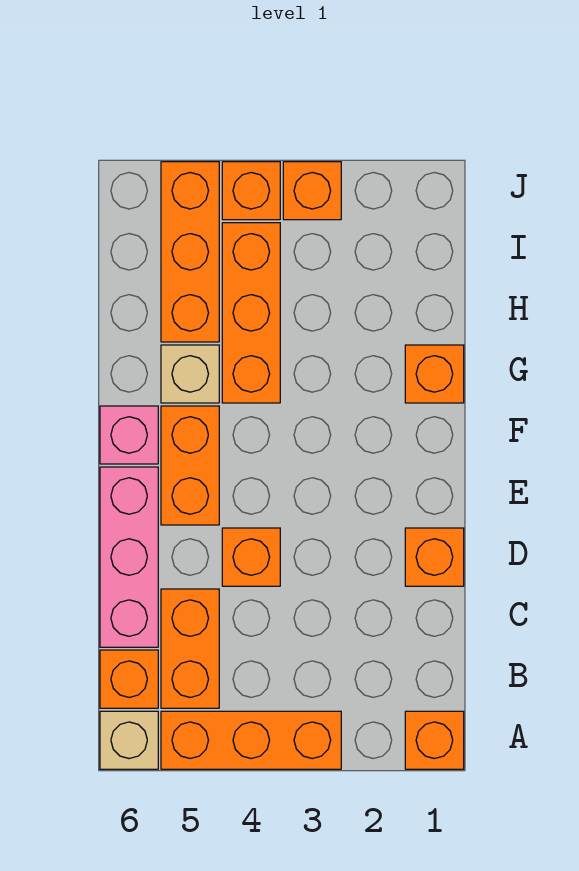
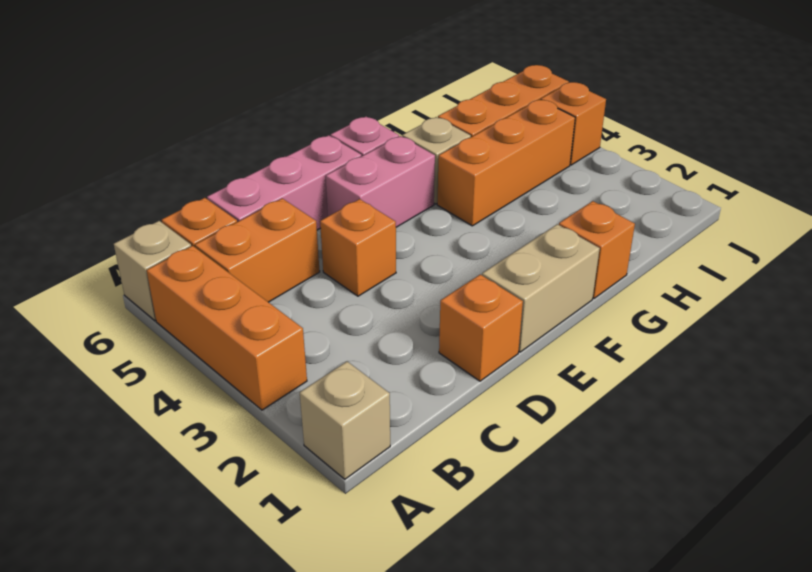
orange brick A1 level 1 -> tan brick A1 level 1
none -> tan brick E1:F1 level 1
orange brick E5:F5 level 1 -> pink brick E5:F5 level 1
orange brick J3 level 1 -> none

